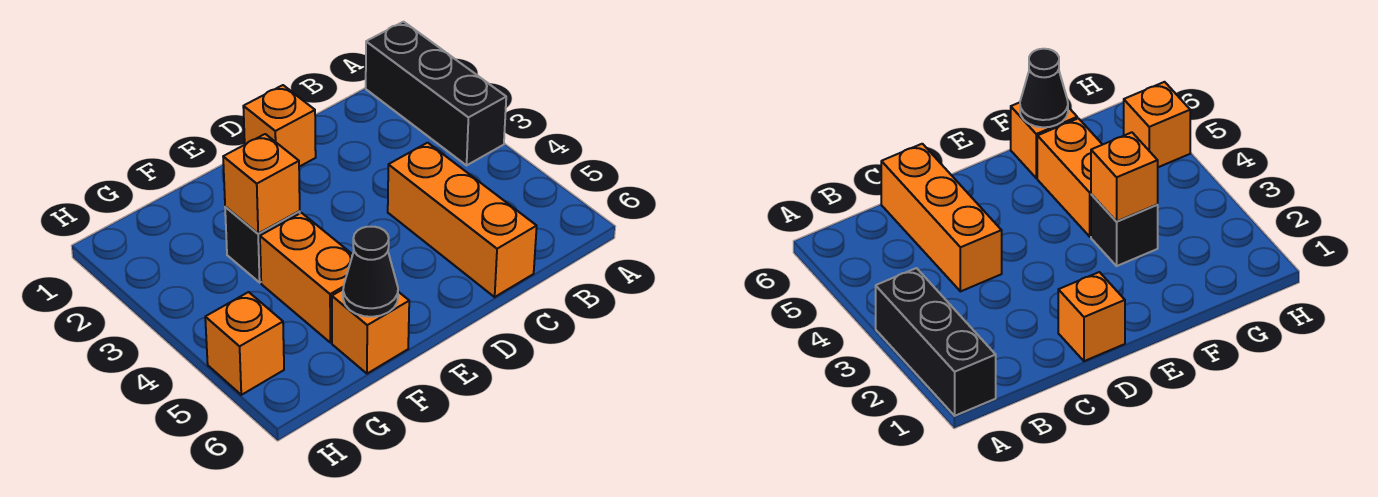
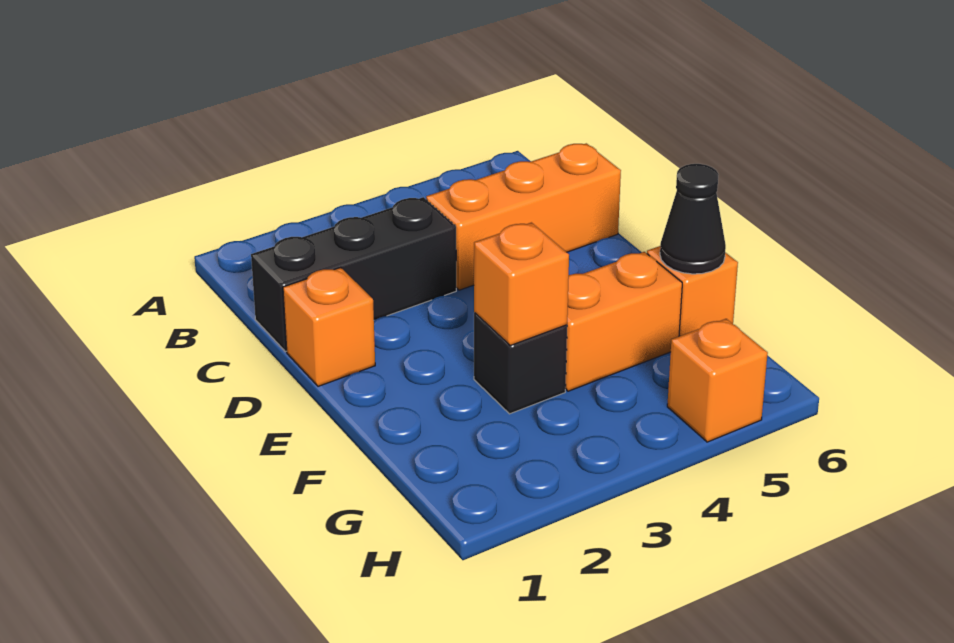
black brick A1:A3 level 1 -> black brick C1:C3 level 1

